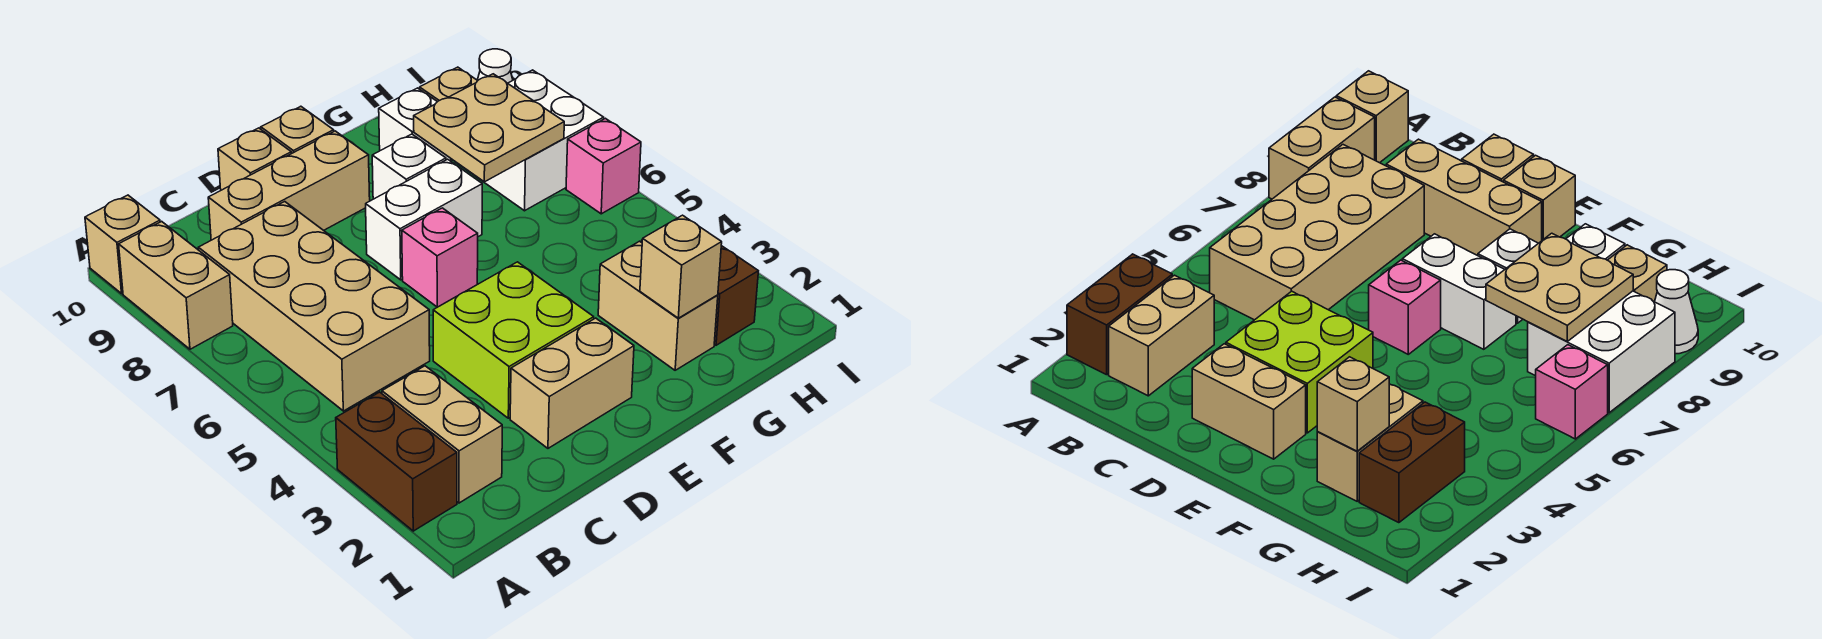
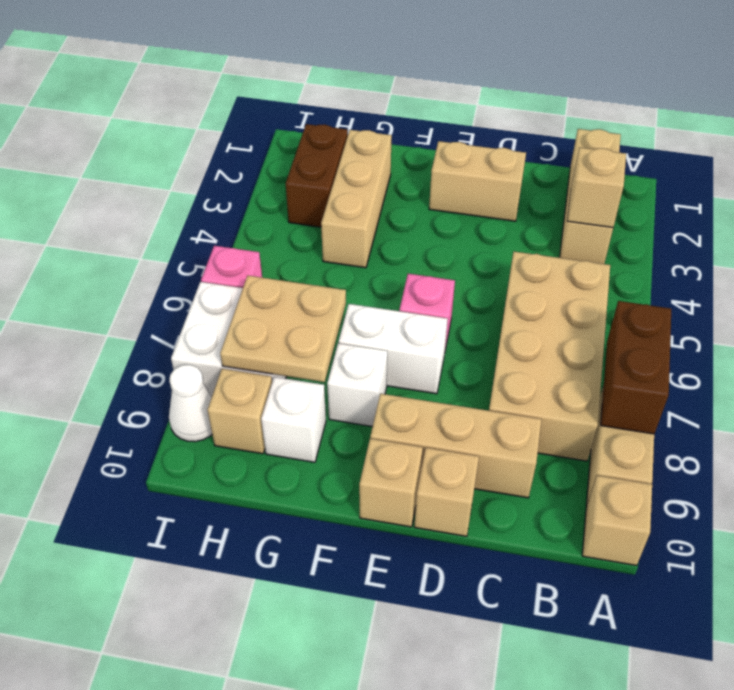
brown brick A2:A3 level 1 -> brown brick A7:A8 level 2
tan brick B2:B3 level 1 -> tan brick B1:B3 level 1
lime brick D3:E4 level 1 -> none
tan brick G2:G3 level 1 -> tan brick G2:G4 level 1
tan brick G2 level 2 -> tan brick B3 level 2

